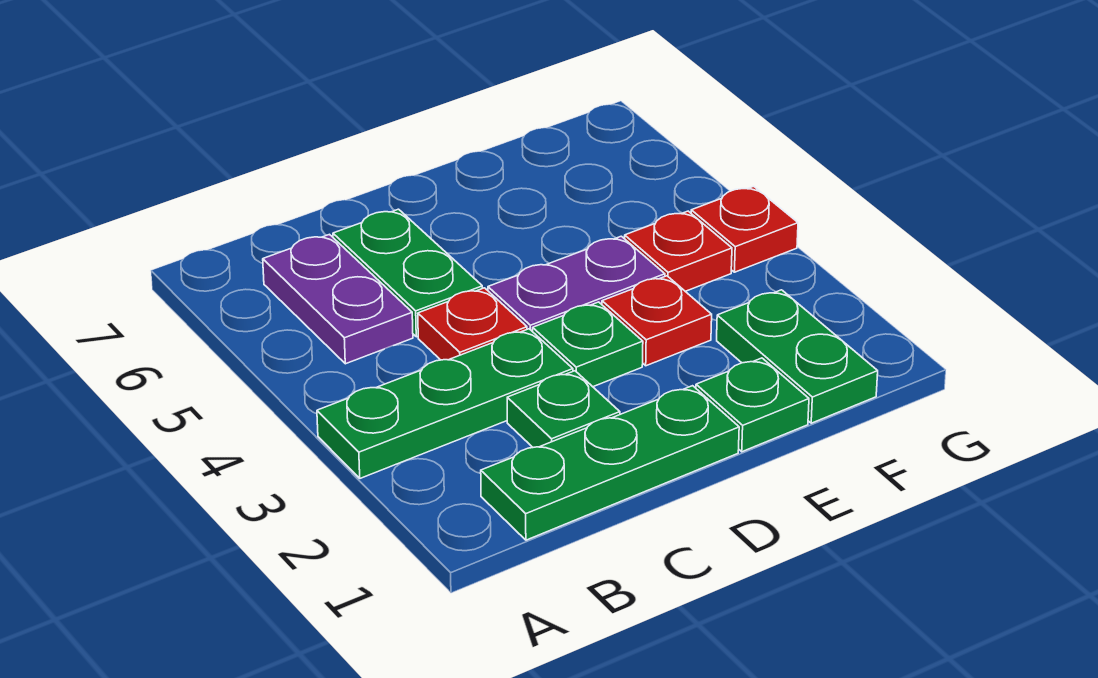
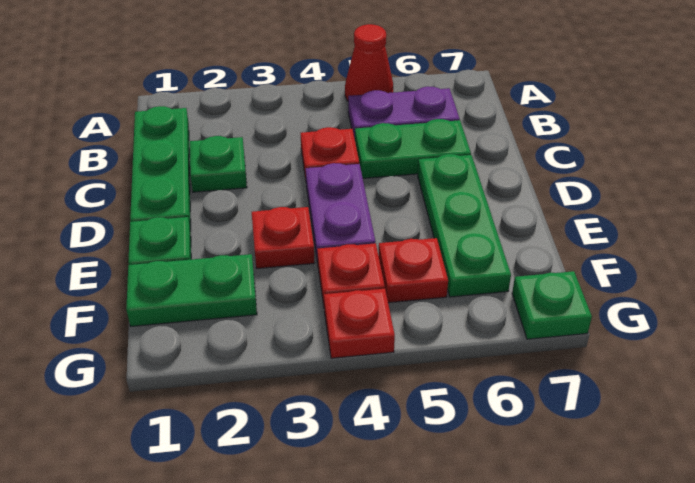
green plate A3:C3 level 1 -> green plate D6:F6 level 1
none -> red cone A5 level 1
green plate D3 level 1 -> green plate G7 level 1
none -> red plate F5 level 1

